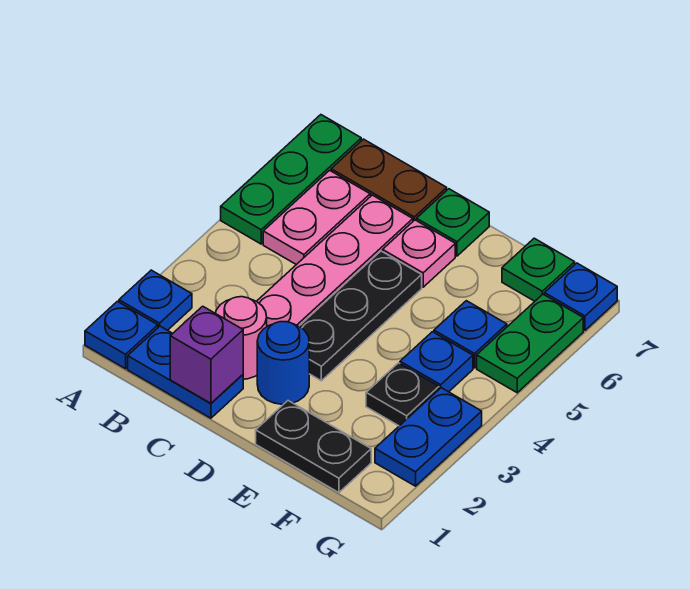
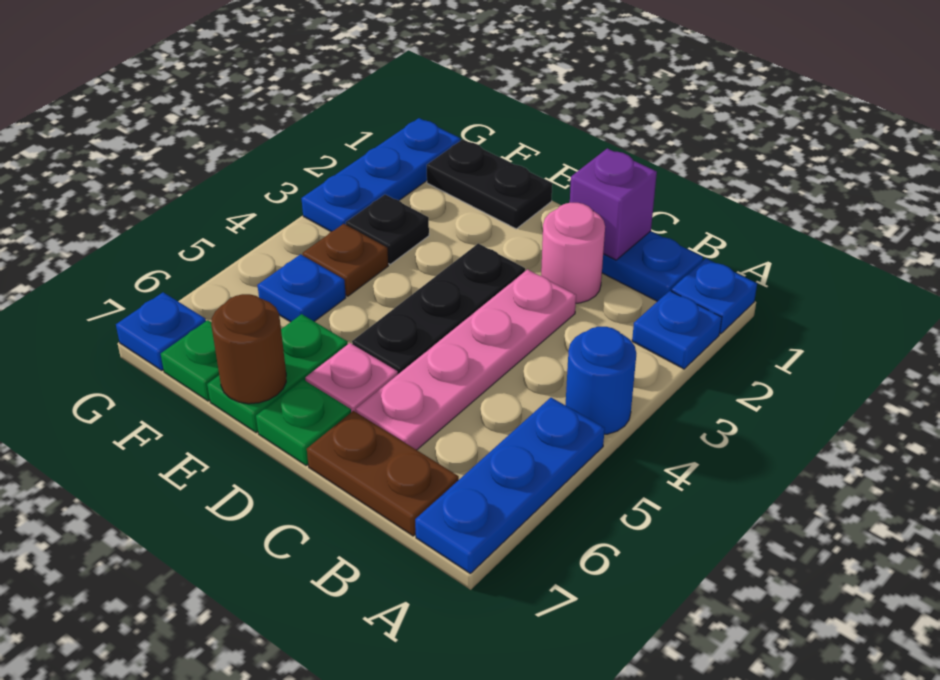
green plate A5:A7 level 1 -> blue plate A5:A7 level 1
pink plate B5:B6 level 1 -> none
blue round brick D2 level 1 -> blue round brick A4 level 1
none -> brown round brick E7 level 2
blue plate F4 level 1 -> brown plate F4 level 1
blue plate G2:G3 level 1 -> blue plate G1:G3 level 1
green plate G5:G6 level 1 -> green plate E6:E7 level 1

